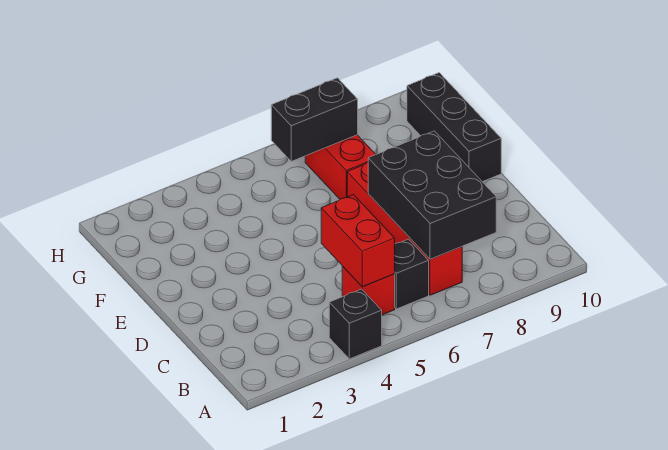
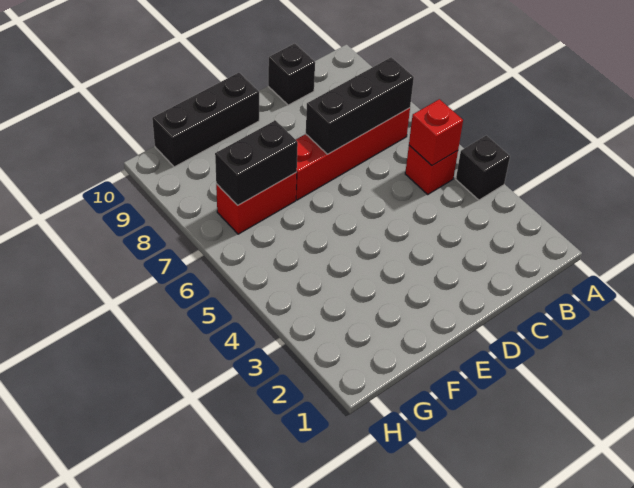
red brick B5:C5 level 2 -> red brick B5 level 2
black brick B6 level 1 -> black brick C10 level 1
black brick B7:D8 level 2 -> black brick B7:D7 level 2
black brick G6:G7 level 2 -> black brick F7:G7 level 2

